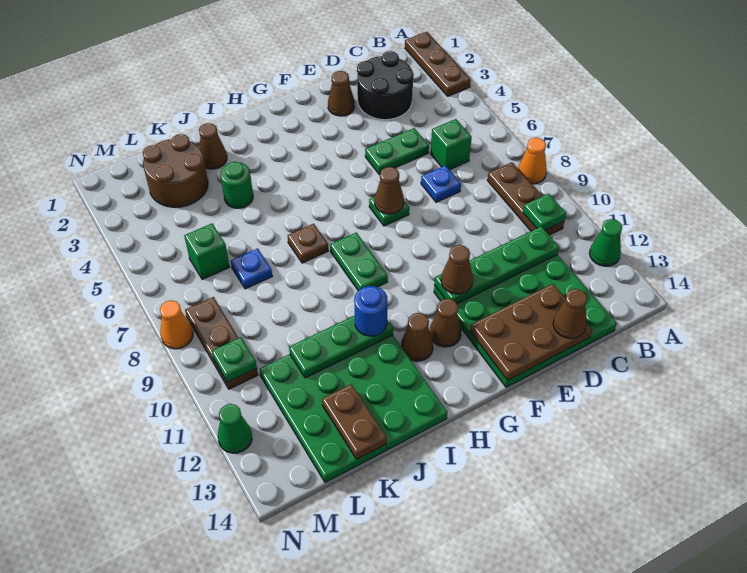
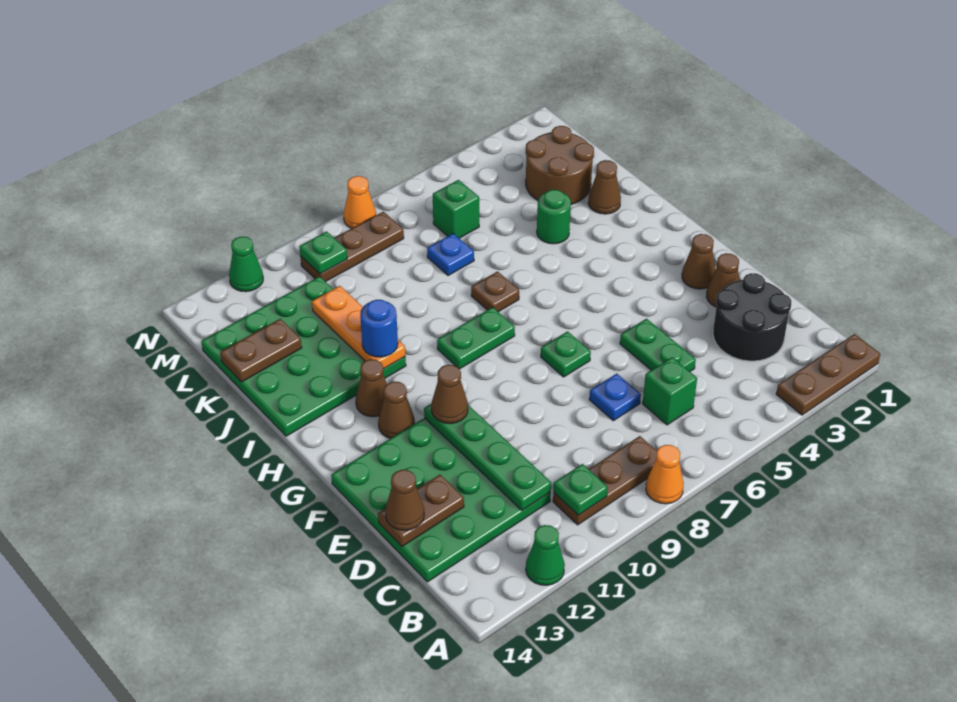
brown plate D13:F14 level 2 -> brown plate D13:D14 level 2
brown cone F7 level 2 -> brown cone F2 level 1
green plate I11:K11 level 2 -> orange plate I11:K11 level 2

